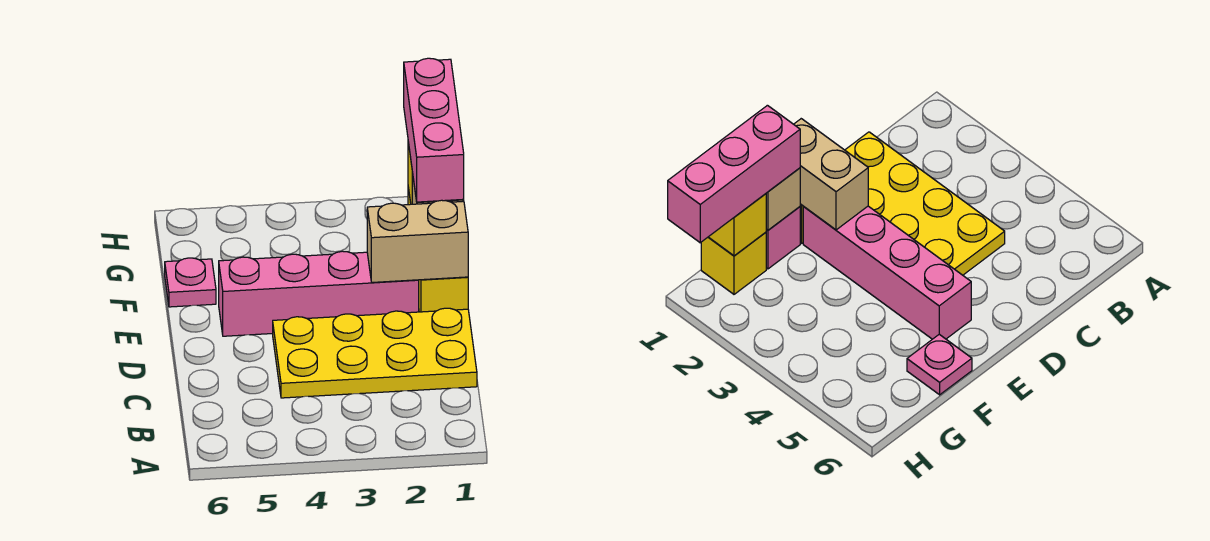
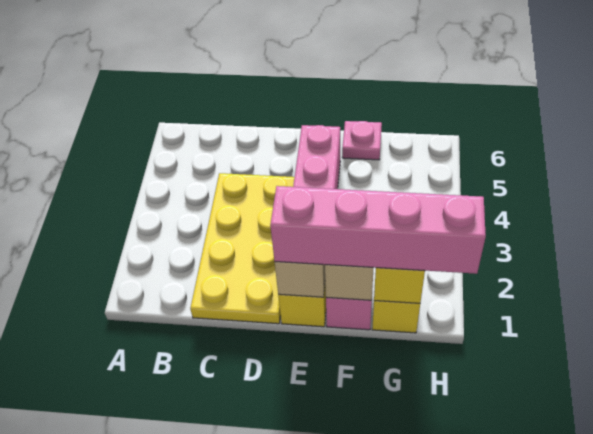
pink brick F1:H1 level 3 -> pink brick E1:H1 level 3

